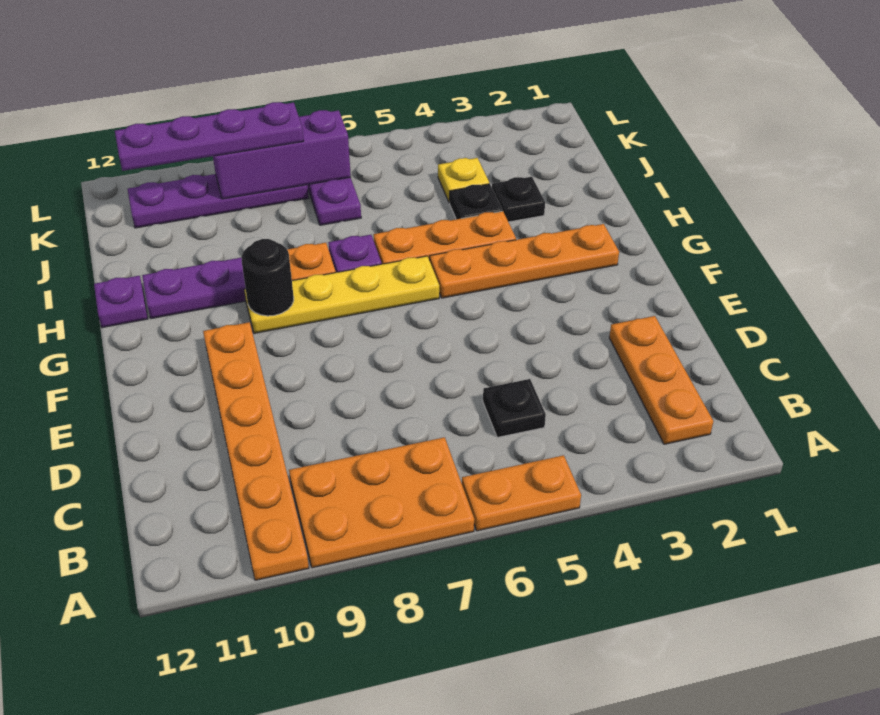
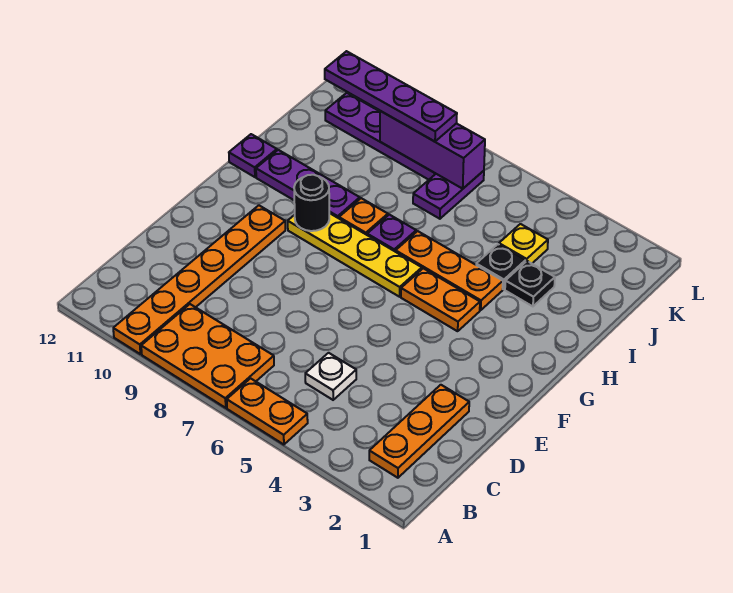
black plate C5 level 1 -> white plate C5 level 1
orange plate G2:G5 level 1 -> orange plate G4:G5 level 1

